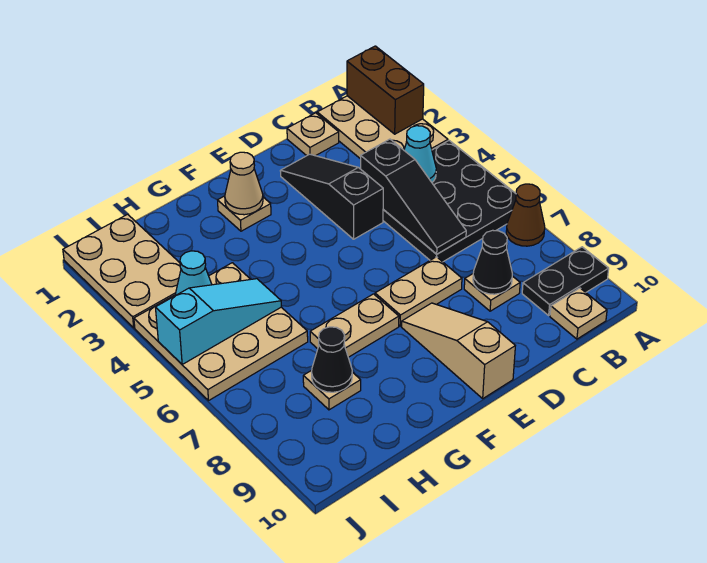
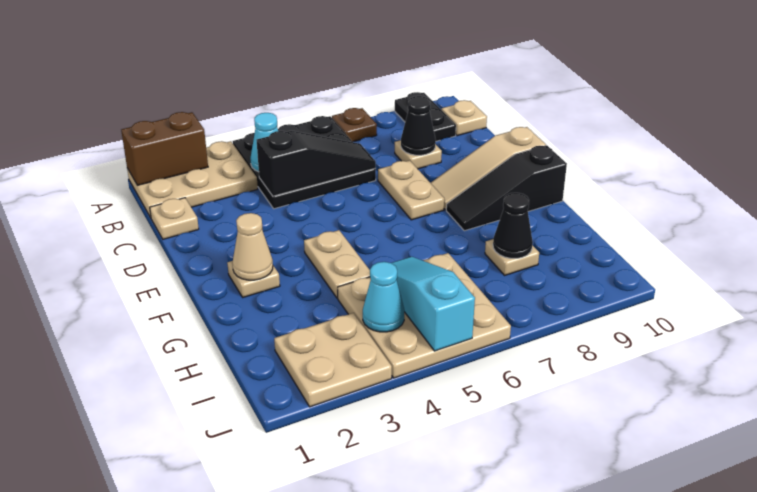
brown cone A7 level 1 -> brown plate A7 level 1
black slope D2:D4 level 1 top 4 -> black slope F8:F10 level 1 top 10
tan plate F7:G7 level 1 -> tan plate F4:G4 level 1
tan plate I1:J3 level 1 -> tan plate I2:J3 level 1

